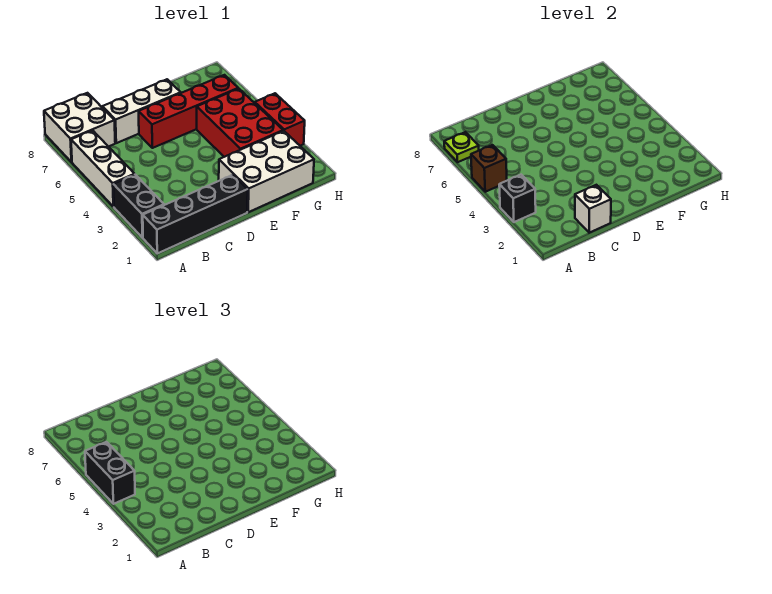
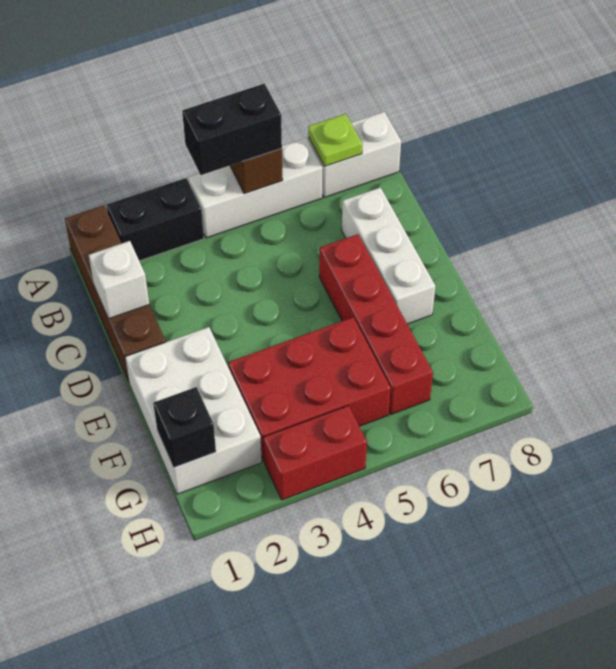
black brick A1:D1 level 1 -> brown brick A1:D1 level 1
black brick A3 level 2 -> black brick G1 level 2
white brick A7:B8 level 1 -> white brick A7:A8 level 1

